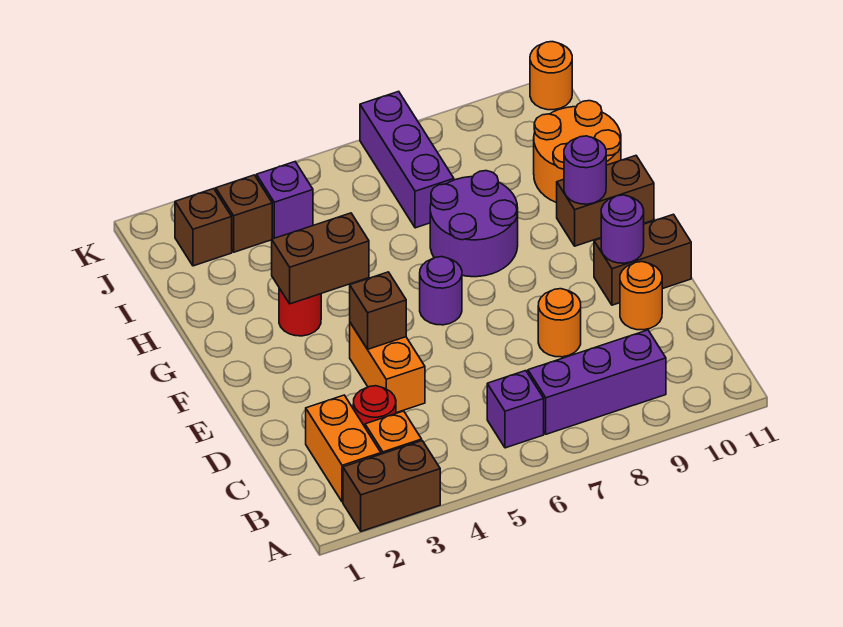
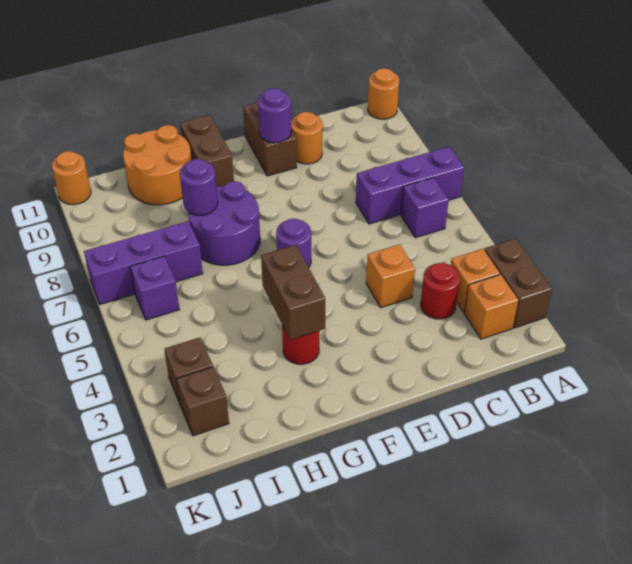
orange brick B2:C2 level 1 -> orange brick B2 level 1
purple brick B7:B9 level 1 -> purple brick A7:C7 level 1
orange brick D4:E4 level 1 -> orange brick D4 level 1
orange round brick D8 level 1 -> orange round brick A11 level 1
brown brick E4 level 2 -> none
purple round brick G10 level 2 -> purple round brick H8 level 2
purple brick J4 level 1 -> purple brick J6 level 1

